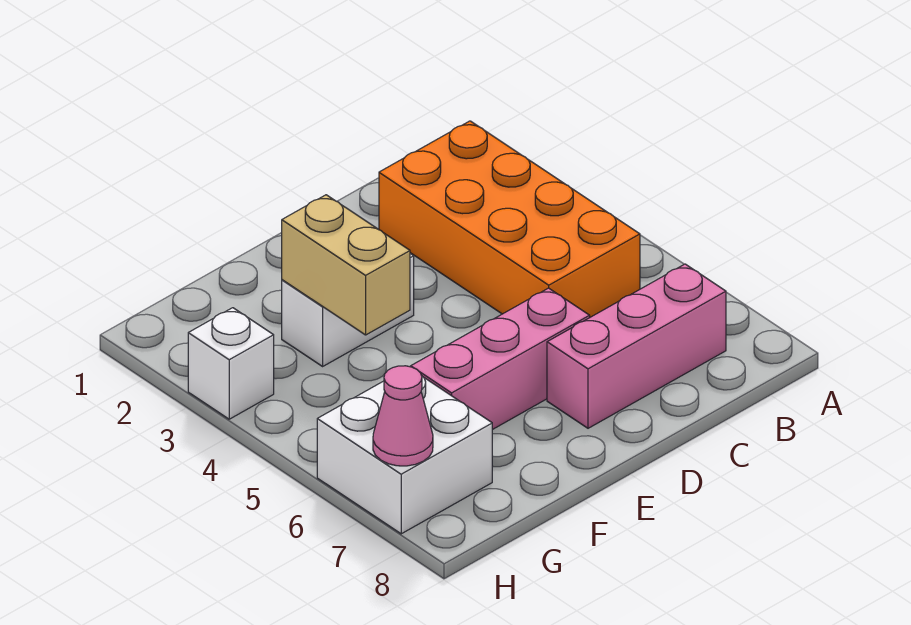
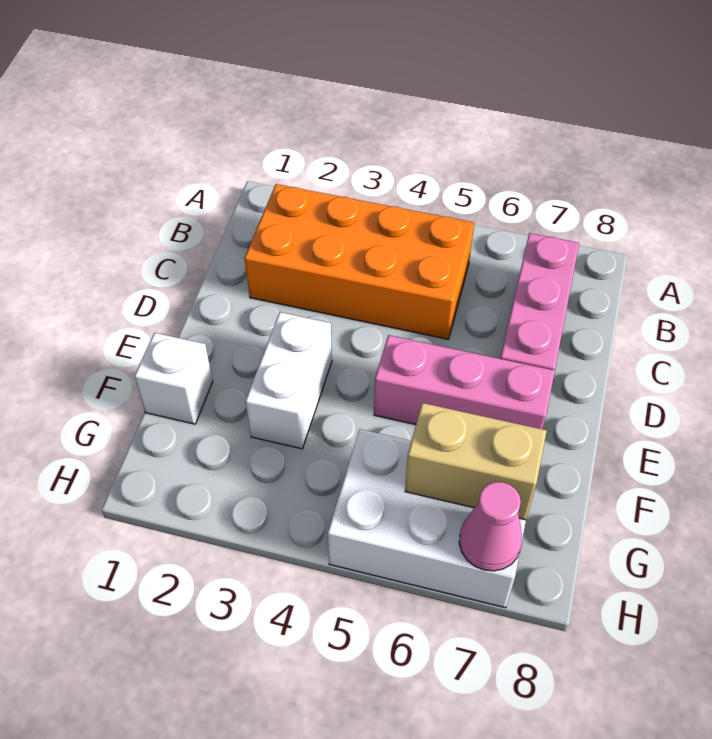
pink brick D6:F6 level 1 -> pink brick E5:E7 level 1
tan brick F3:F4 level 2 -> tan brick G6:G7 level 2
white brick G6:H7 level 1 -> white brick G5:H7 level 1
white brick H3 level 1 -> white brick F1 level 1

